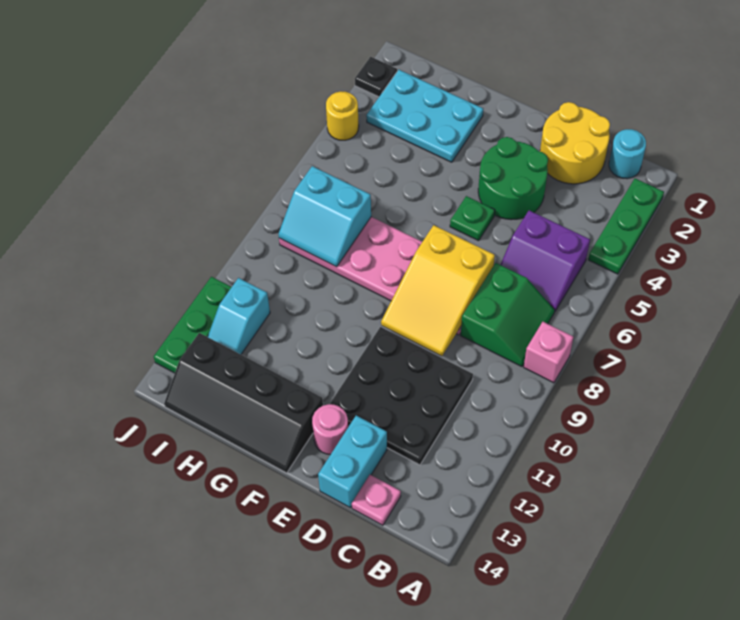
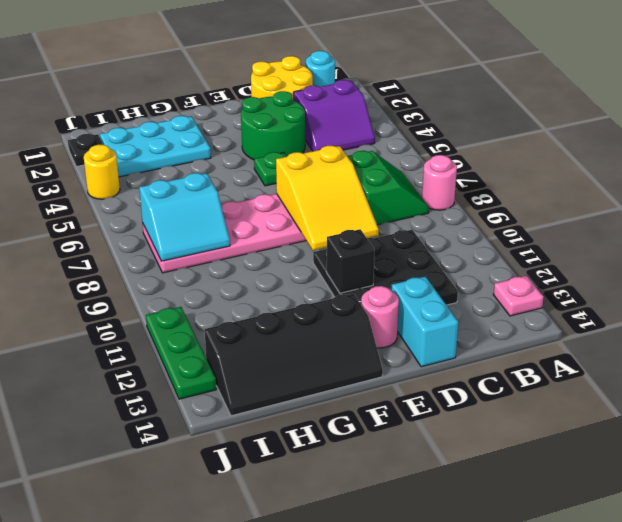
green plate A2:A4 level 1 -> none
pink brick A8 level 1 -> pink round brick A8 level 1
purple slope B5:C6 level 1 top 5 -> purple slope B3:C4 level 1 top 3
pink plate C14 level 1 -> pink plate A13 level 1
none -> black brick E11 level 2
cyan slope I11:I12 level 1 top 11 -> none

